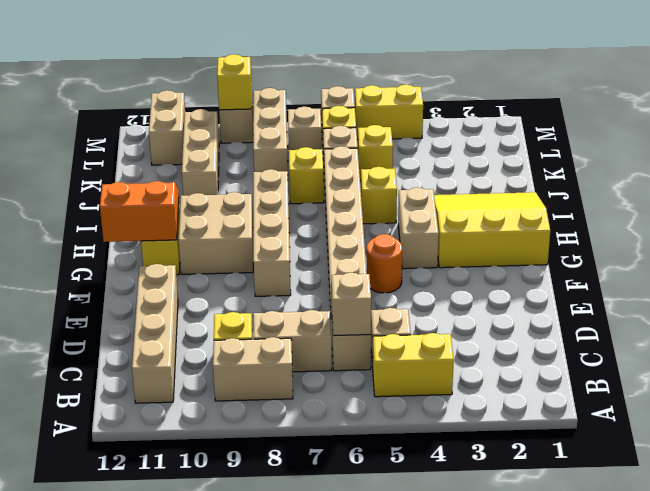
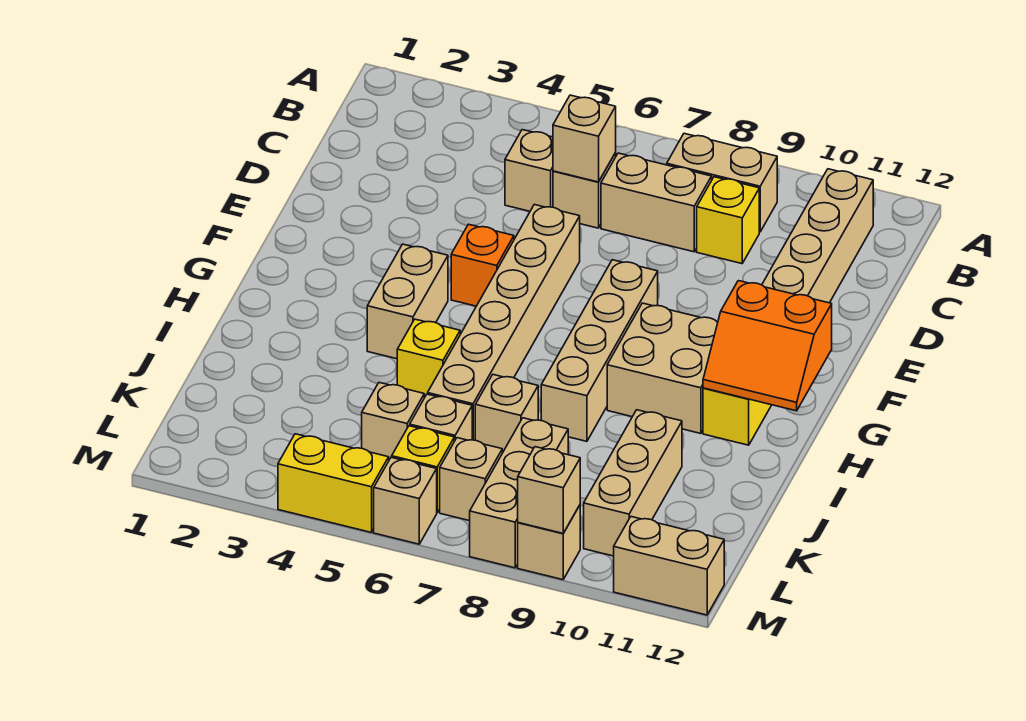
yellow brick B4:B5 level 1 -> none
orange round brick F5 level 1 -> orange brick F5 level 1
yellow slope G1:I3 level 1 top G -> none
yellow brick J7 level 1 -> tan brick J7 level 1
yellow brick K5 level 1 -> tan brick K5 level 1
tan brick L11:M11 level 1 -> tan brick M11:M12 level 1
yellow brick M9 level 2 -> tan brick M9 level 2

